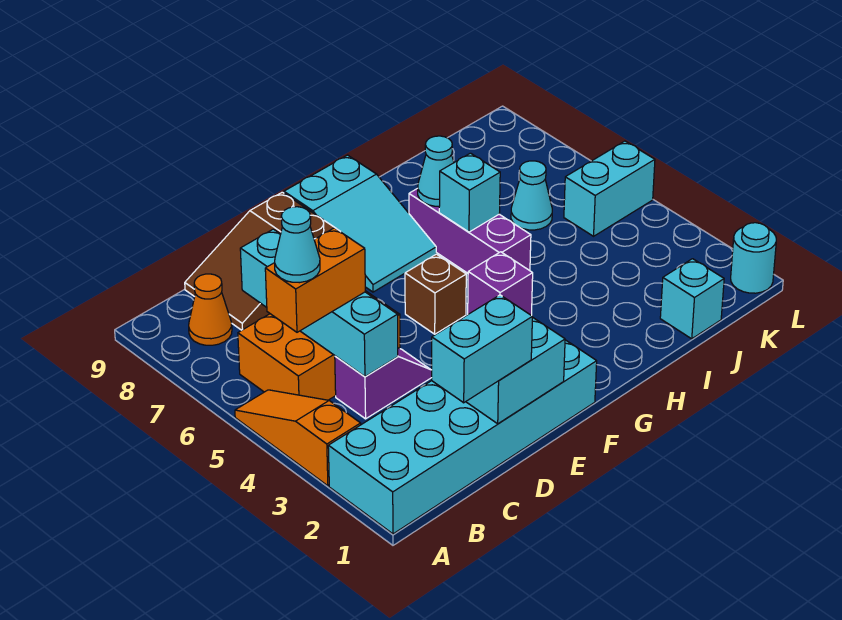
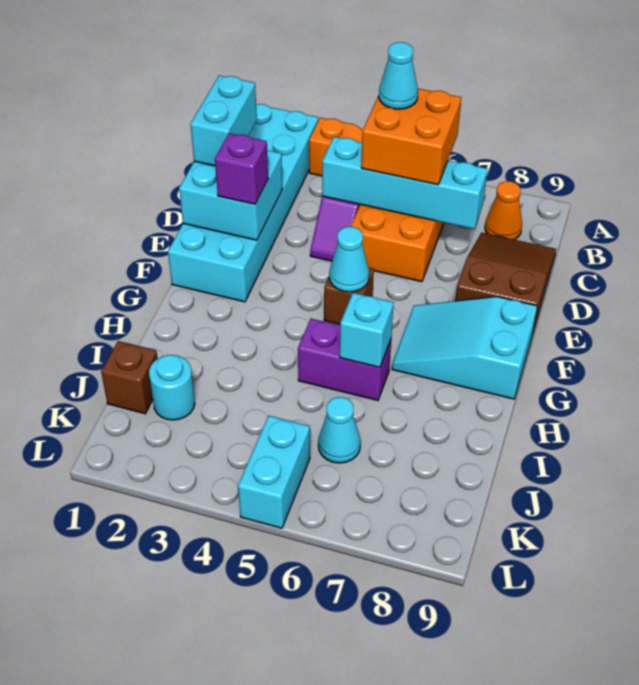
orange brick B5:C5 level 3 -> orange brick B5:C6 level 3
purple brick H5:H7 level 1 -> purple brick H5:H6 level 1
cyan cone H7 level 2 -> cyan cone F5 level 2
cyan brick J1 level 1 -> brown brick J1 level 1
cyan round brick L1 level 1 -> cyan round brick J2 level 1

